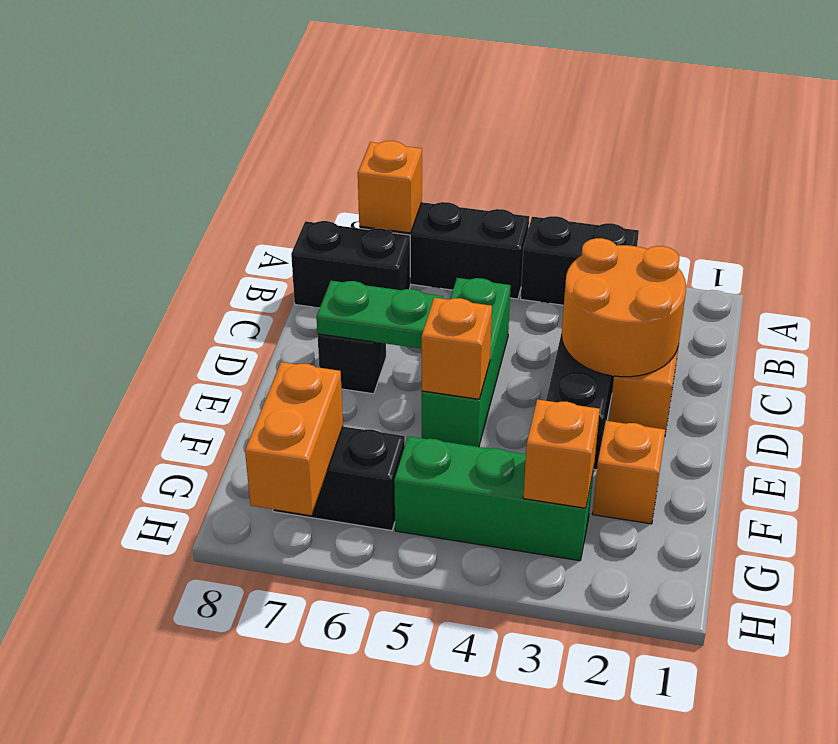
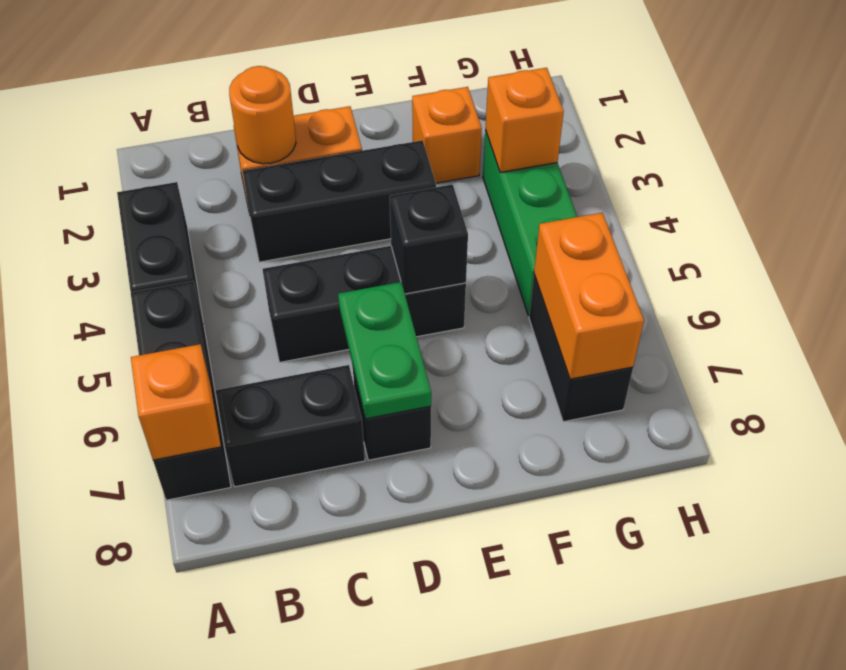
black brick B7:B8 level 1 -> black brick B7:C7 level 1
orange round brick C2:D3 level 2 -> orange round brick C2 level 2
green brick C5:E5 level 1 -> black brick C5:E5 level 1
orange brick E5 level 2 -> black brick E5 level 2
orange brick G7:H7 level 2 -> orange brick G6:G7 level 2

